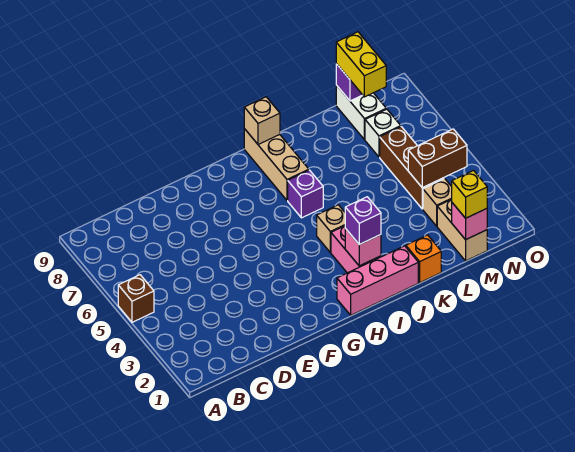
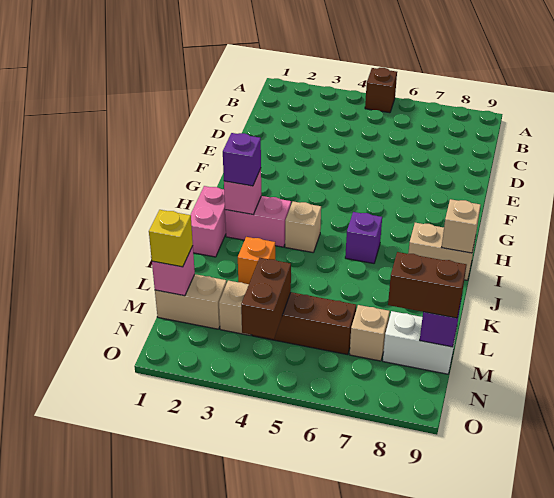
pink brick H1:J1 level 1 -> pink brick I1:J1 level 1
tan brick I7:I9 level 1 -> tan brick I8:I9 level 1
orange brick K1 level 1 -> orange brick K3 level 1
white brick M7 level 1 -> tan brick M7 level 1
yellow brick M8:M9 level 3 -> brown brick M8:M9 level 3

